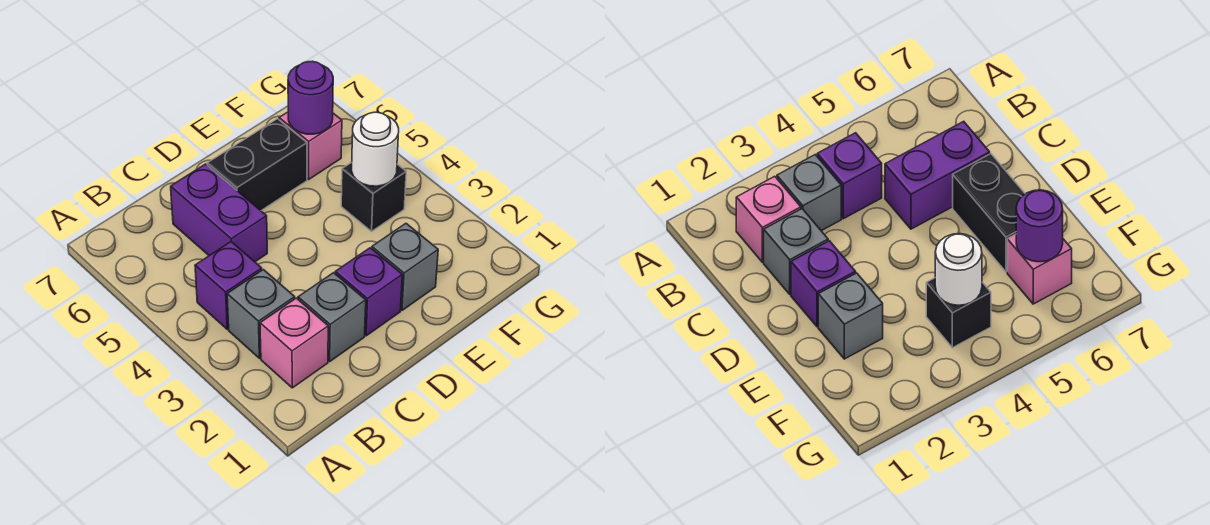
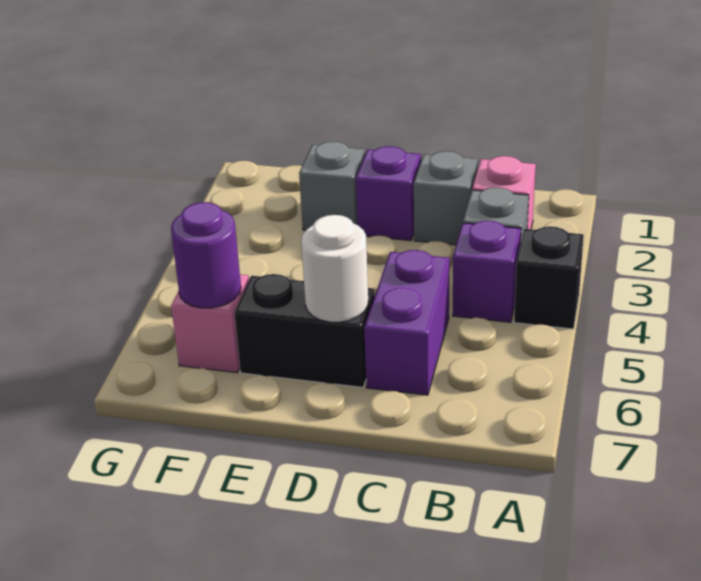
black brick F4 level 1 -> black brick A4 level 1
white round brick F4 level 2 -> white round brick D6 level 2

